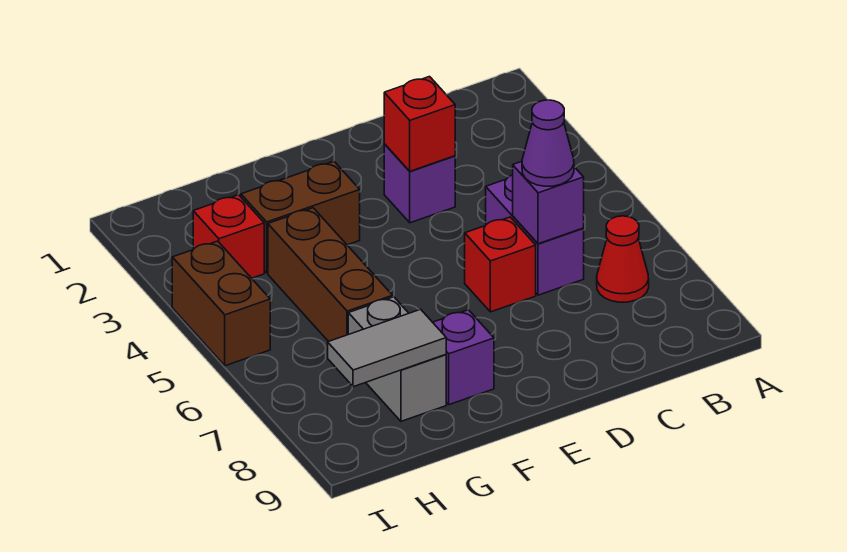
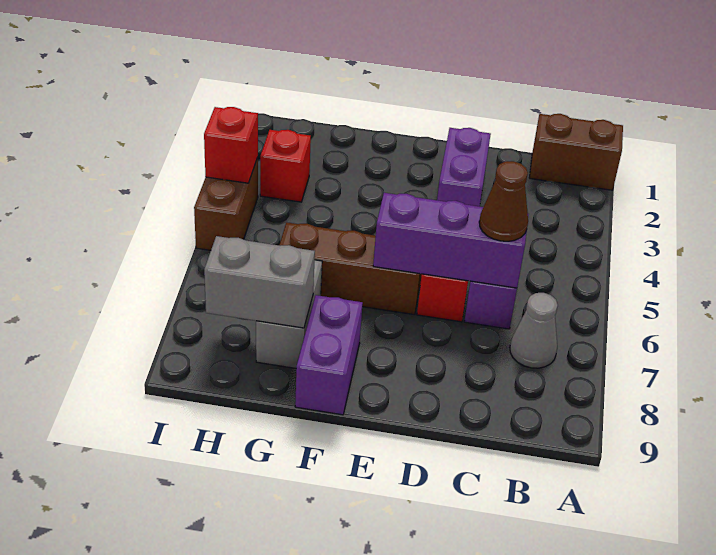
red cone B7 level 1 -> grey cone B7 level 1
purple brick C6 level 2 -> purple brick C6:E6 level 2
purple cone C6 level 3 -> brown cone C6 level 3
purple brick D3 level 1 -> purple brick D2:D3 level 1
red brick D3 level 2 -> red brick I4 level 2
brown brick F3:G3 level 1 -> brown brick A1:B1 level 1
purple brick F8 level 1 -> purple brick F8:F9 level 1
brown brick G4:G6 level 1 -> brown brick E6:G6 level 1
grey tile G8:H8 level 2 -> grey brick G8:H8 level 2

